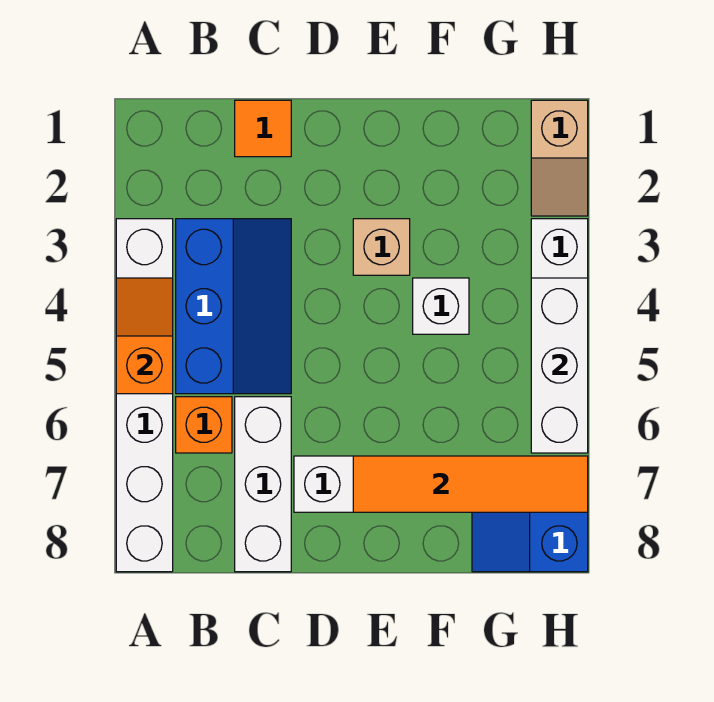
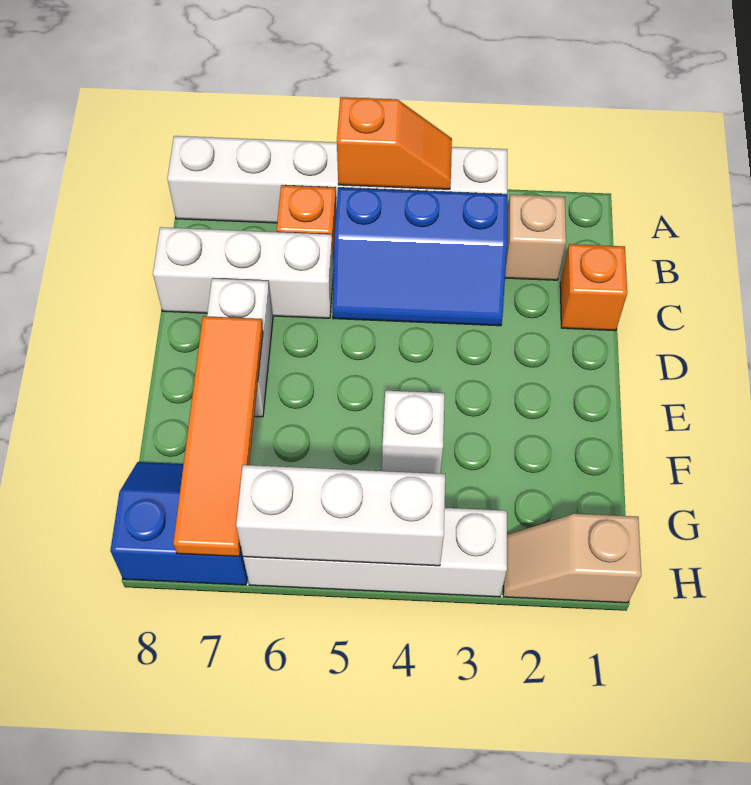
orange tile C1 level 1 -> orange brick C1 level 1
tan brick E3 level 1 -> tan brick B2 level 1

